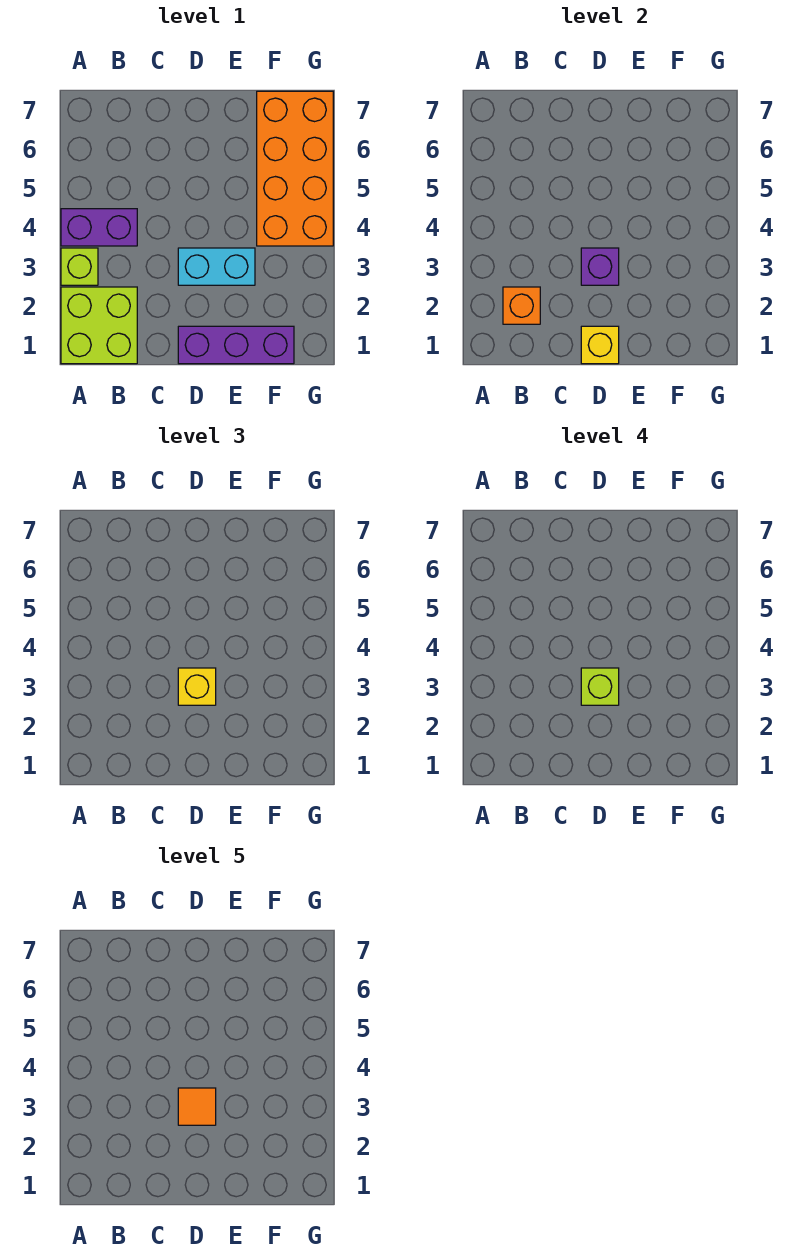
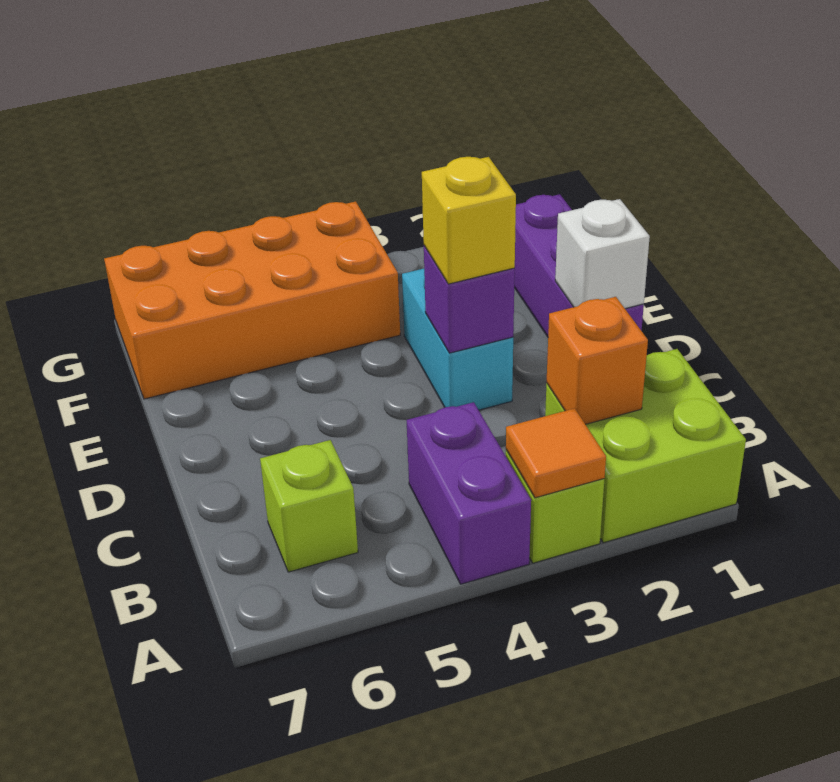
yellow brick D1 level 2 -> white brick D1 level 2
lime brick D3 level 4 -> lime brick B6 level 1
orange tile D3 level 5 -> orange tile A3 level 2

